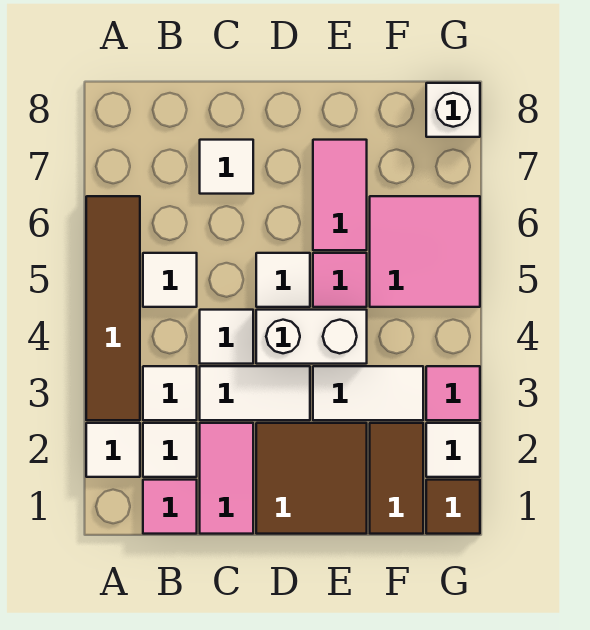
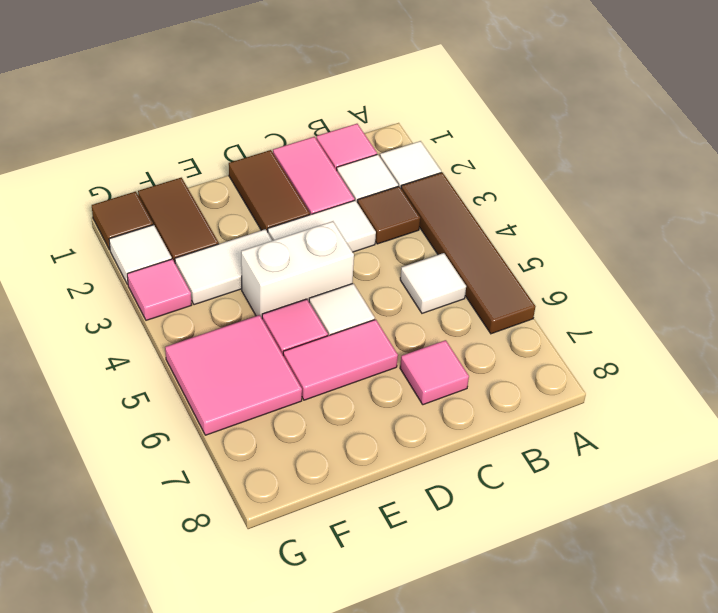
white tile B3 level 1 -> brown tile B3 level 1
white tile C4 level 1 -> none
white tile C7 level 1 -> pink tile C7 level 1
brown tile D1:E2 level 1 -> brown tile D1:D2 level 1
pink tile E6:E7 level 1 -> pink tile D6:E6 level 1
white brick G8 level 1 -> none

